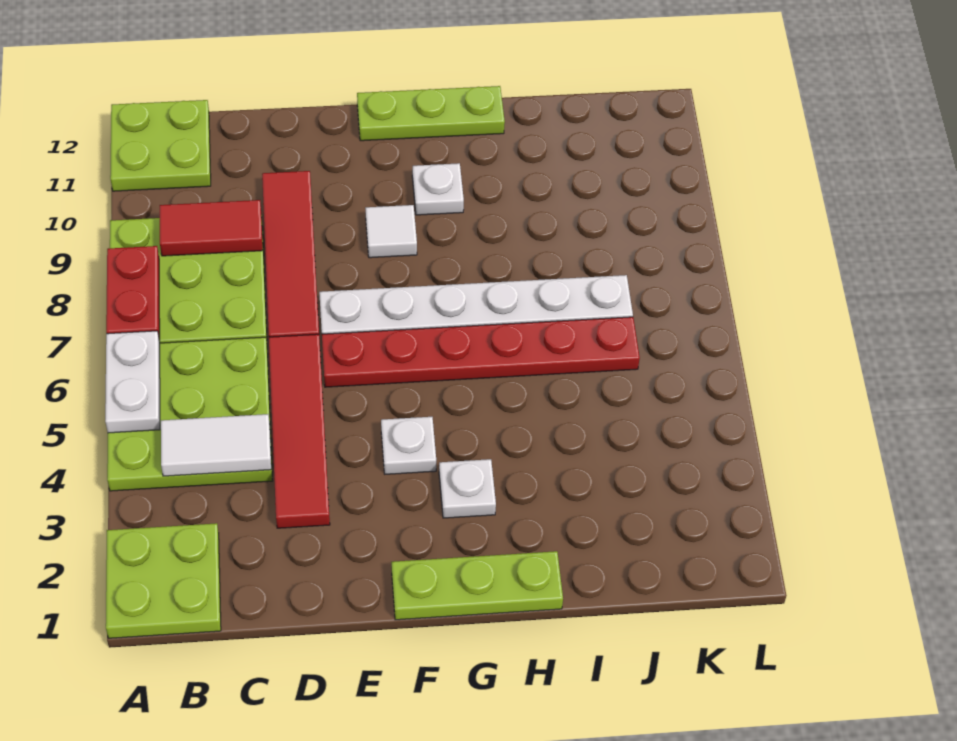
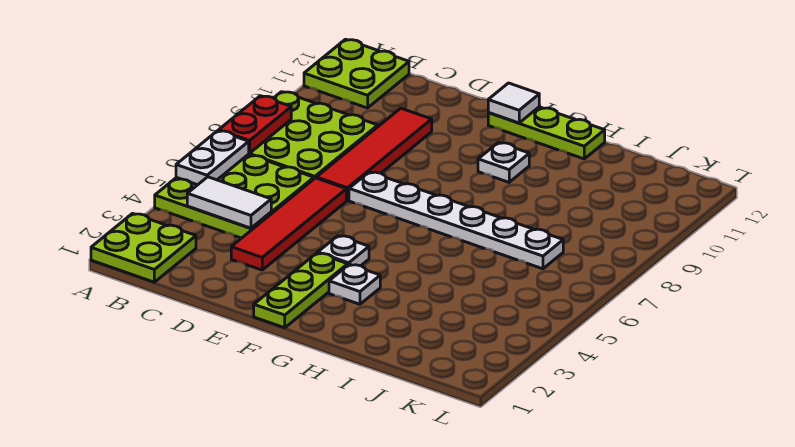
red tile B9:C9 level 2 -> none
red plate E6:J6 level 1 -> none
lime plate F1:H1 level 1 -> lime plate F1:F3 level 1
white tile F9 level 1 -> white tile F12 level 2

